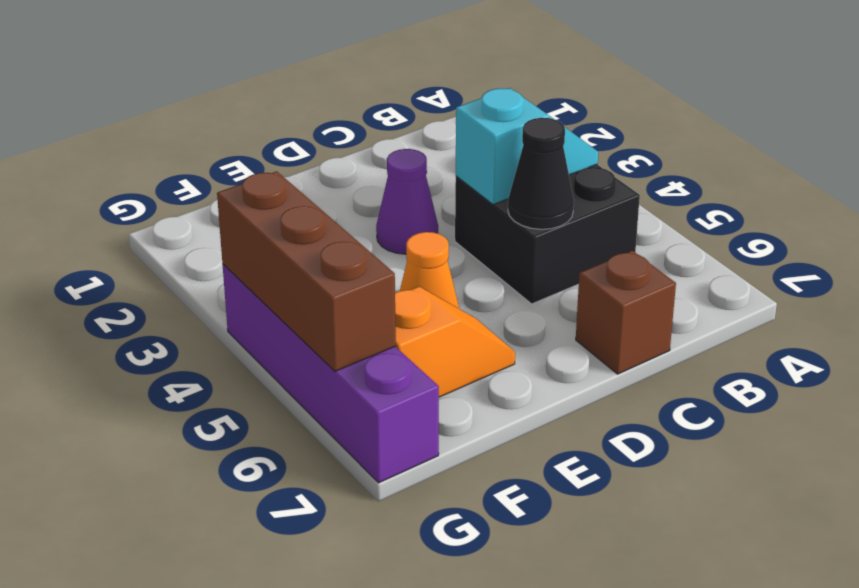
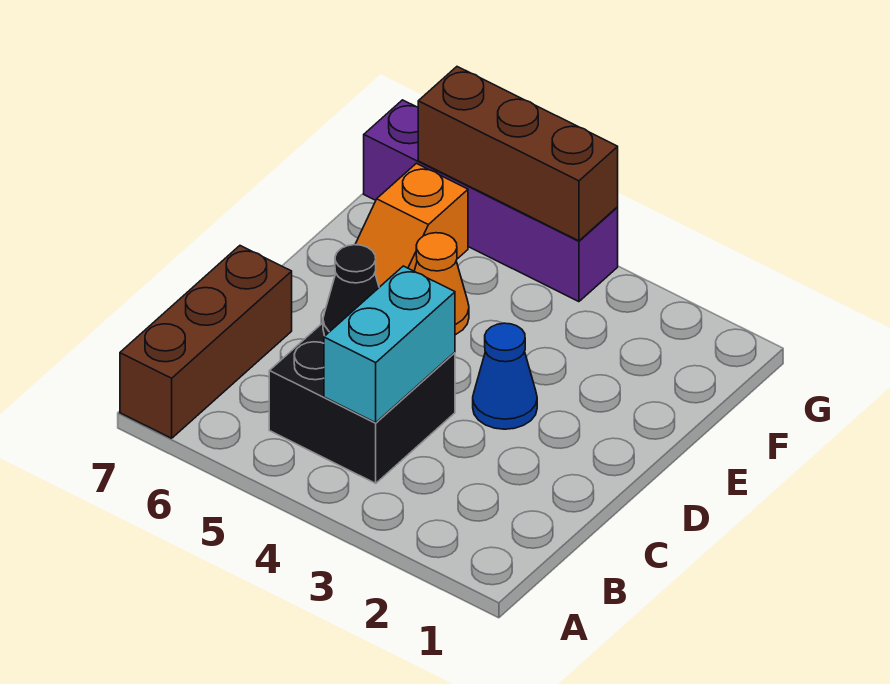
cyan slope B4:C4 level 2 top C -> cyan brick B4:C4 level 2
brown brick C7 level 1 -> brown brick A7:C7 level 1
purple cone D3 level 1 -> blue cone D3 level 1

